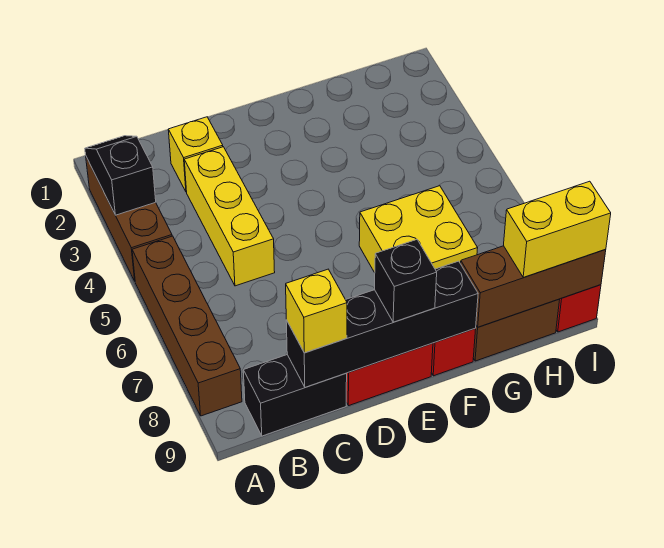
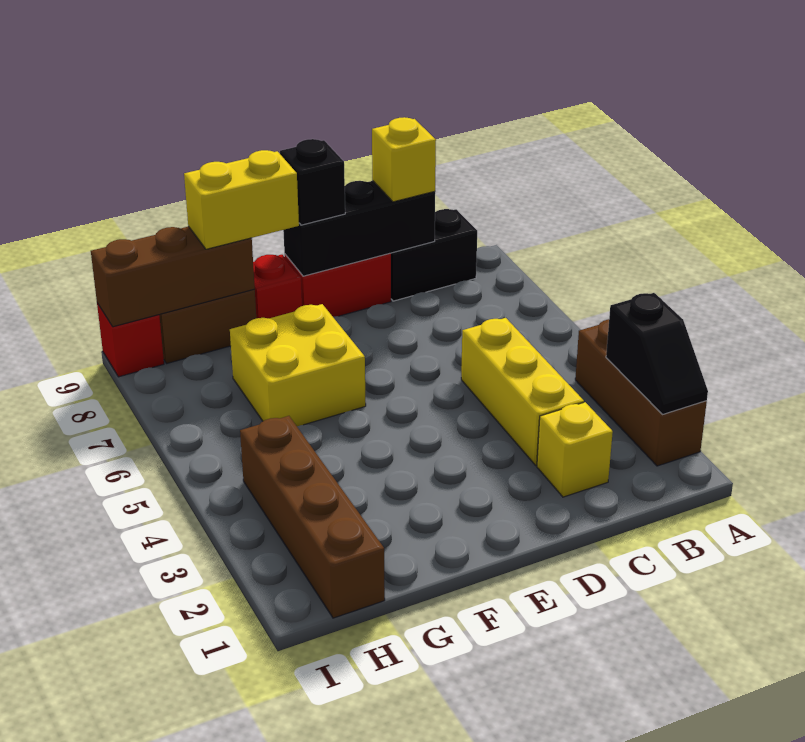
brown brick A5:A8 level 1 -> brown brick H1:H4 level 1
black brick C9:F9 level 2 -> black brick C9:E9 level 2
yellow brick H9:I9 level 3 -> yellow brick F9:G9 level 3

